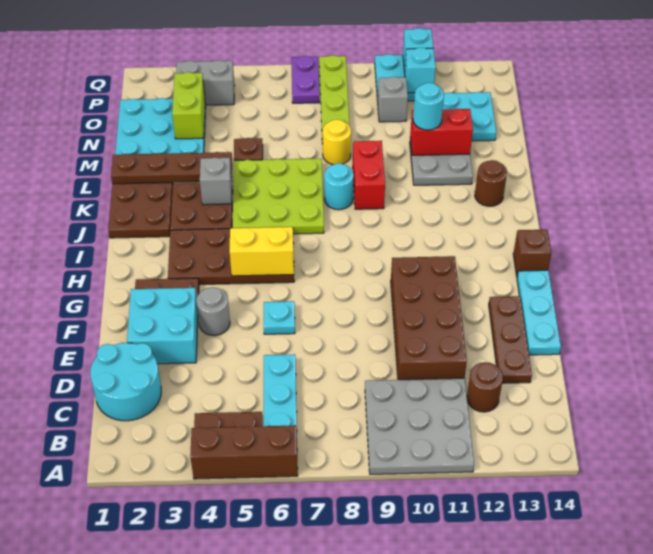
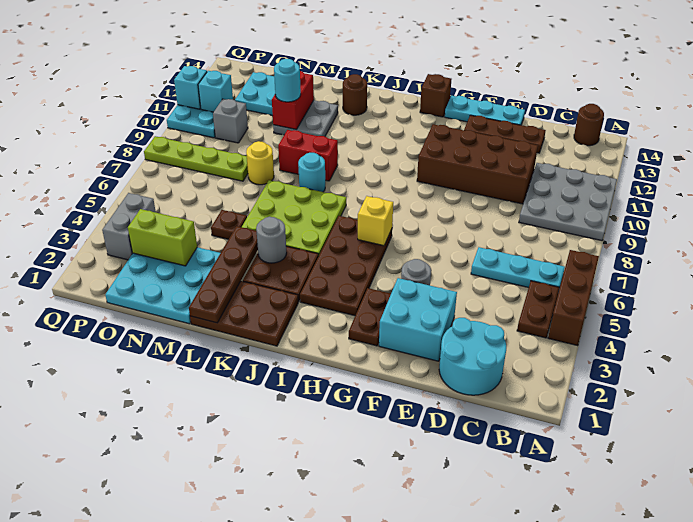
brown round brick C12 level 1 -> brown round brick B14 level 1
cyan plate F6 level 1 -> none
yellow brick H5:H6 level 2 -> yellow brick H6 level 2
grey brick K4 level 2 -> grey round brick K4 level 2
purple plate P7:Q7 level 1 -> none

